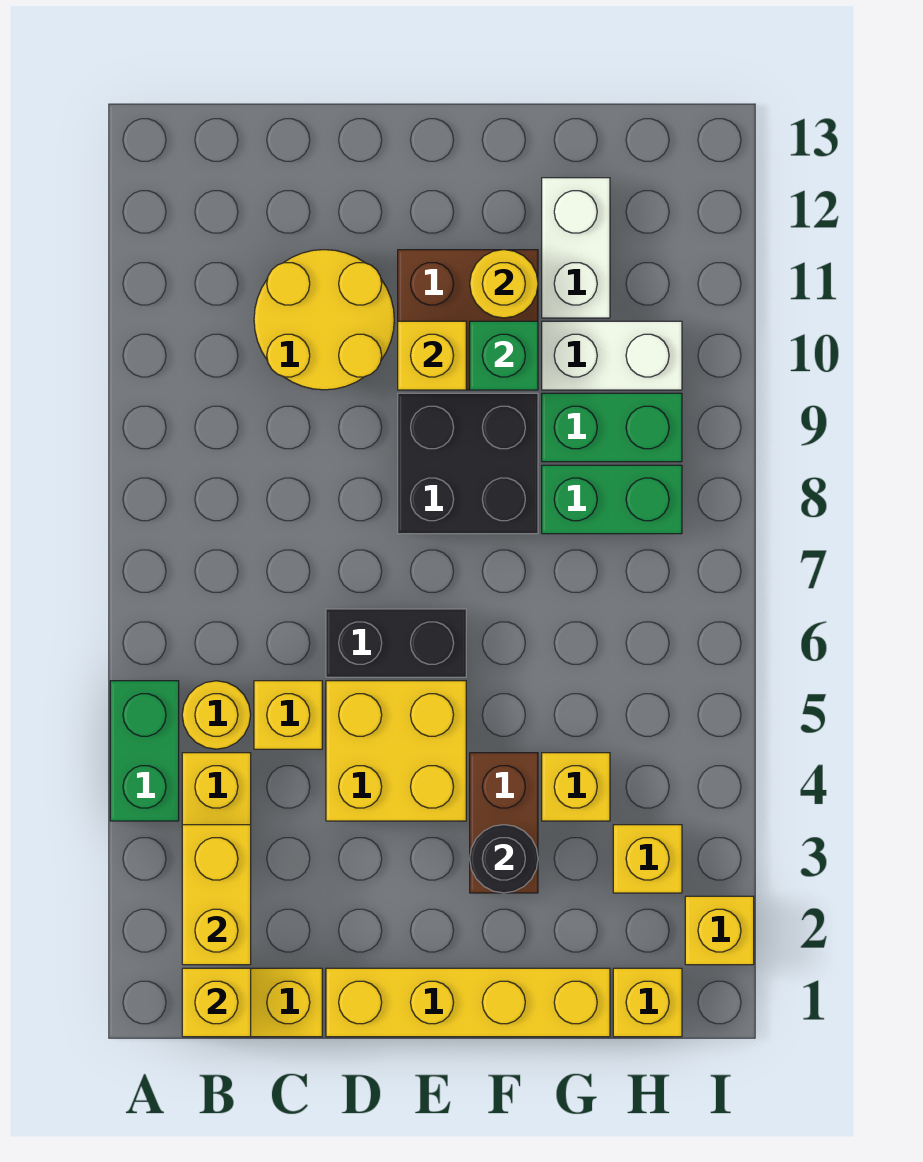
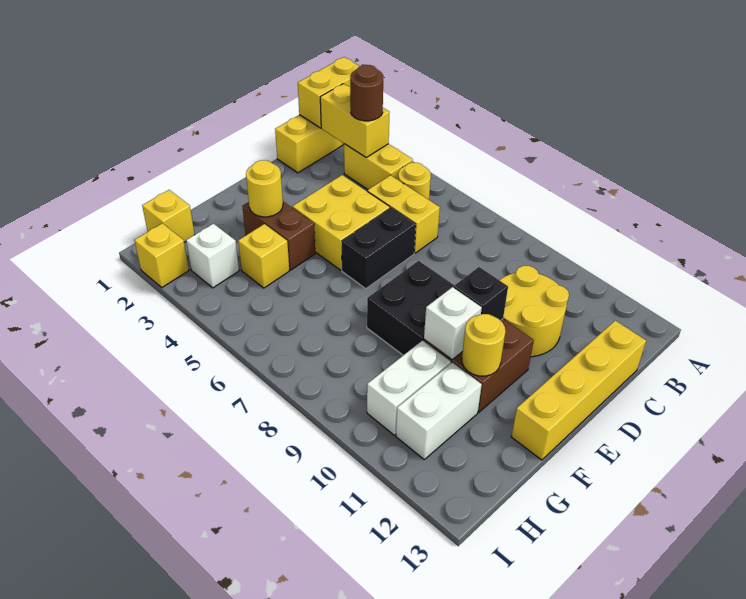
green brick A4:A5 level 1 -> none
yellow brick B1 level 2 -> yellow brick A1:B1 level 2
none -> brown round brick B3 level 3
yellow brick C5 level 1 -> yellow brick C5:C6 level 1
yellow brick D1:G1 level 1 -> yellow brick C13:F13 level 1
yellow brick E10 level 2 -> black brick E10 level 2
black round brick F3 level 2 -> yellow round brick F3 level 2
green brick F10 level 2 -> white brick F10 level 2
green brick G8:H8 level 1 -> none
green brick G9:H9 level 1 -> none
white brick G11:G12 level 1 -> white brick G11:H11 level 1
yellow brick H3 level 1 -> white brick H3 level 1

